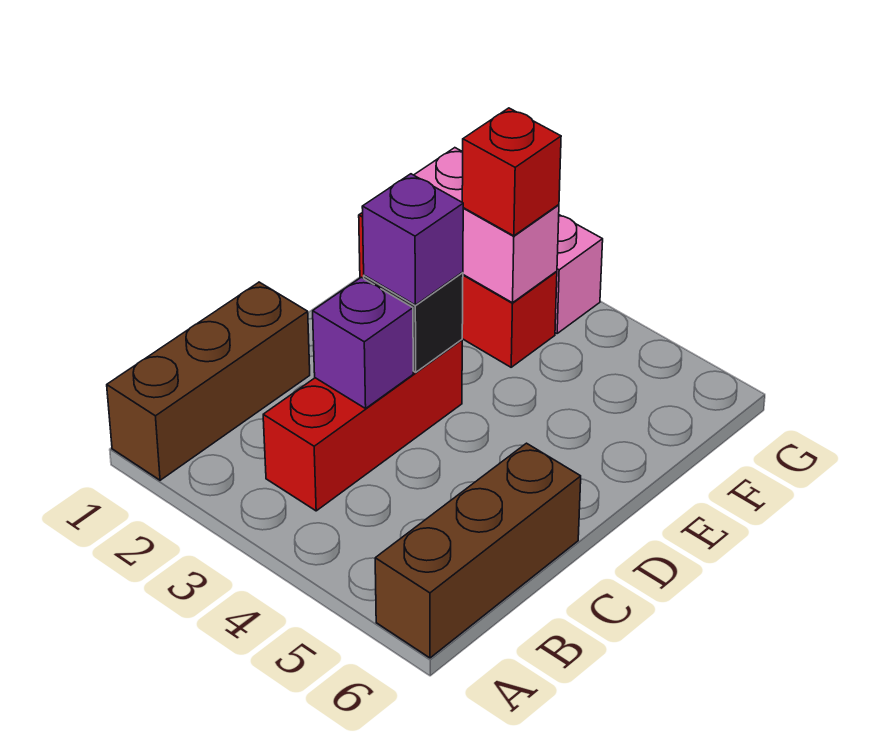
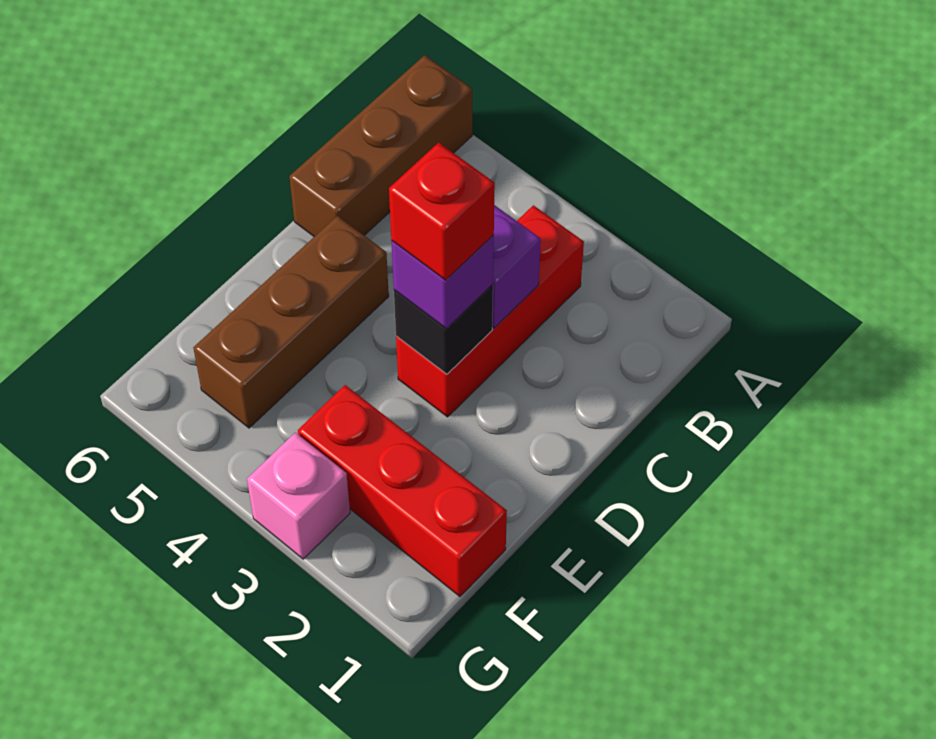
brown brick A1:C1 level 1 -> brown brick D5:F5 level 1
pink brick F2:F3 level 2 -> none
red brick F3 level 3 -> red brick D3 level 4

